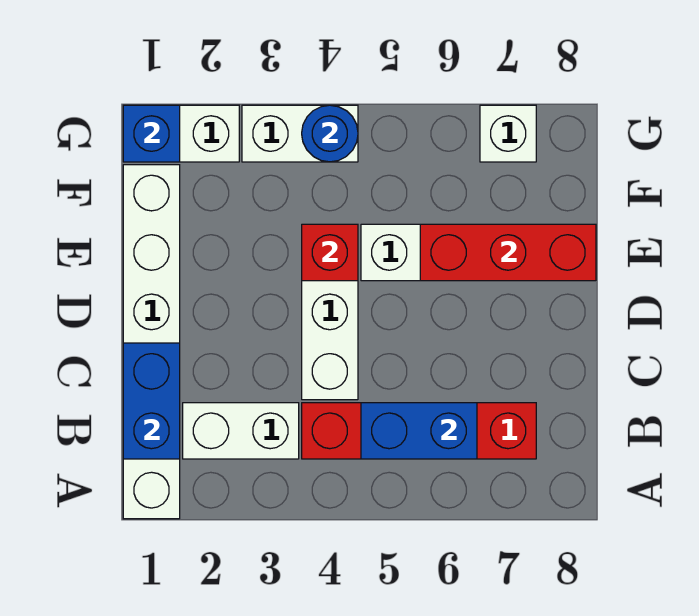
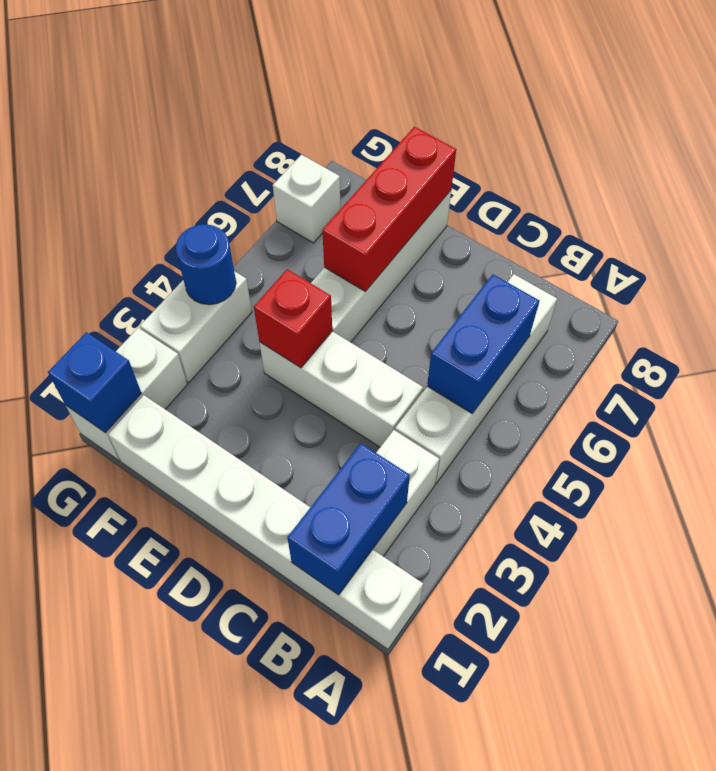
blue brick B1:C1 level 2 -> blue brick B1:B2 level 2
red brick B4:B7 level 1 -> white brick B4:B7 level 1

